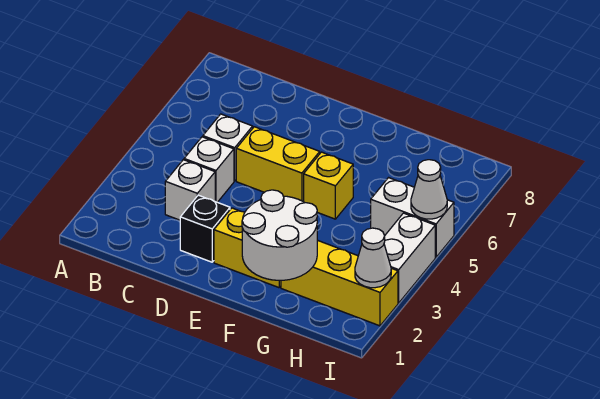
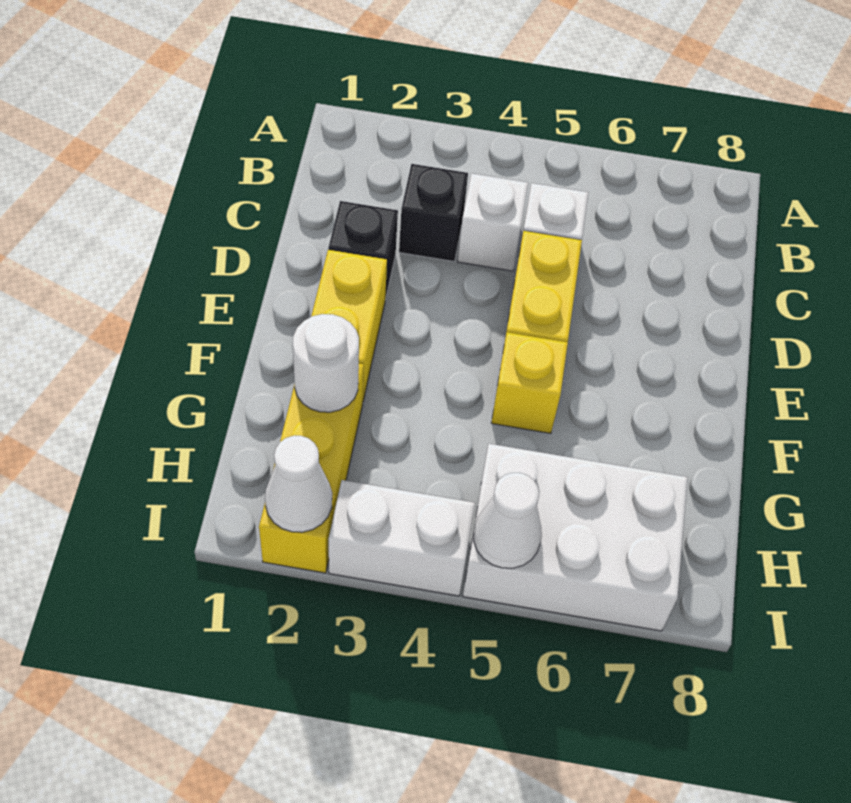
white brick C3 level 1 -> black brick C3 level 1
white round brick F1:G2 level 2 -> white round brick G2 level 2
white brick H5:I5 level 1 -> white brick H5:I7 level 1

